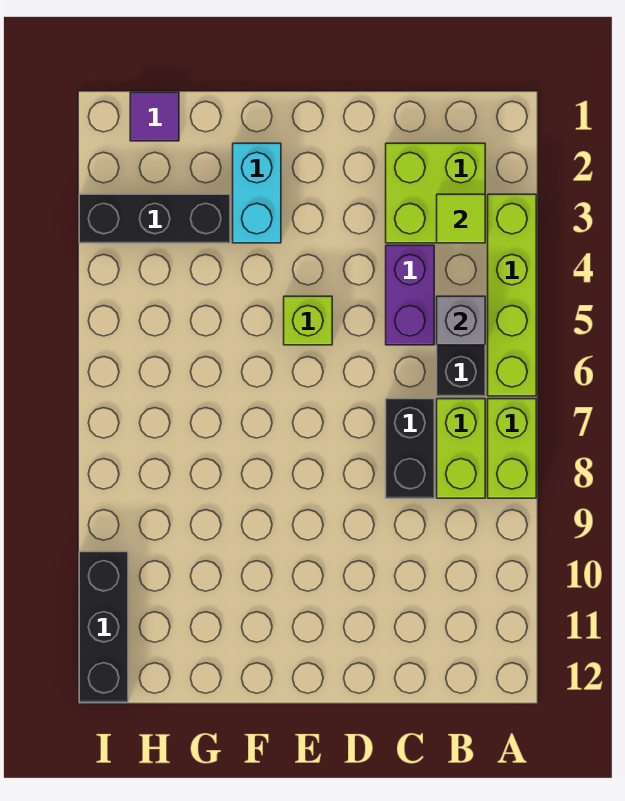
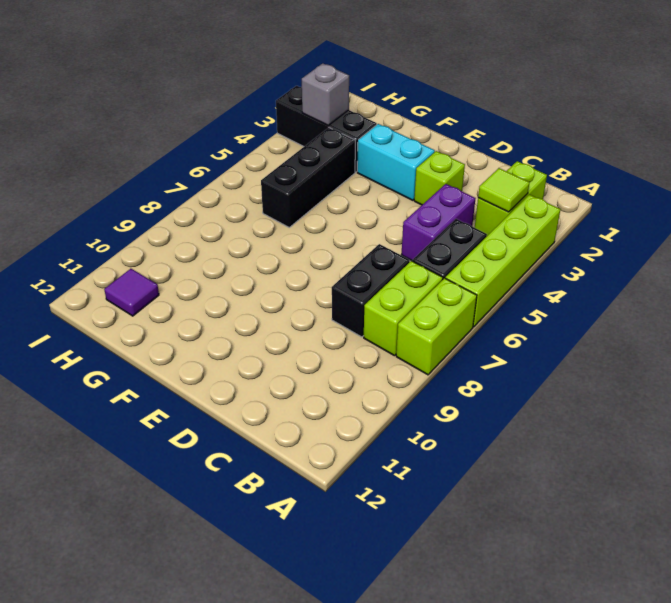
lime brick B2:C3 level 1 -> lime brick B2:B3 level 1
grey brick B5 level 2 -> grey brick H3 level 2
lime brick E5 level 1 -> lime brick D3 level 1
cyan brick F2:F3 level 1 -> cyan brick E3:F3 level 1
purple tile H1 level 1 -> purple tile H11 level 1
black brick I10:I12 level 1 -> black brick G4:G6 level 1

